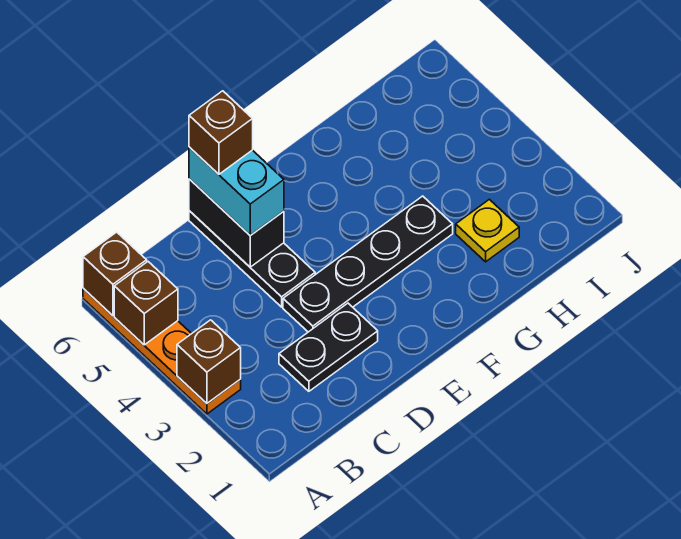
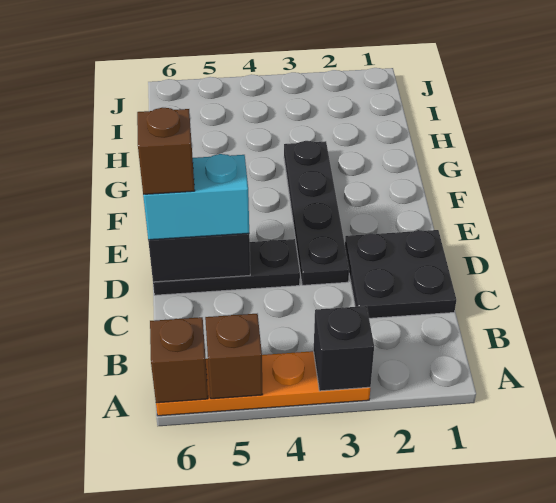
brown brick A3 level 2 -> black brick A3 level 2
black plate C2:D2 level 1 -> black plate C1:D2 level 1
yellow plate H2 level 1 -> none

